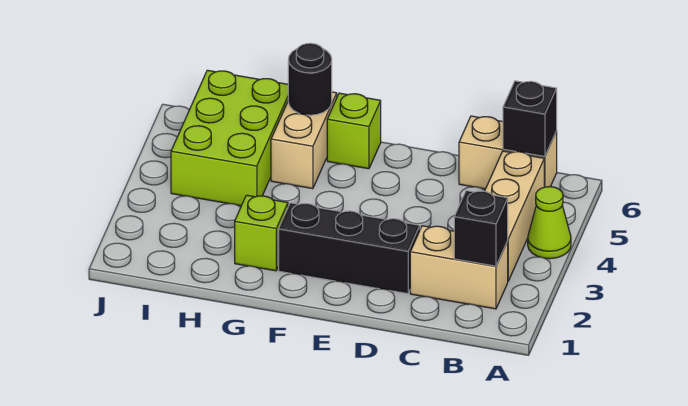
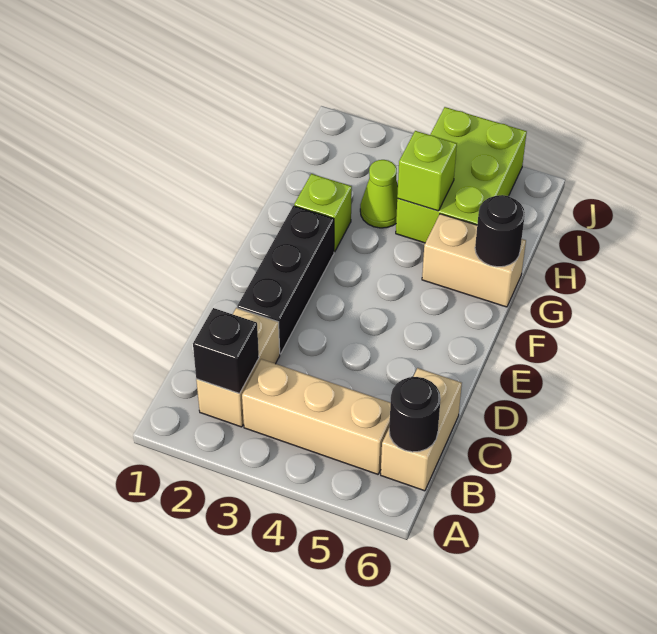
lime cone A4 level 1 -> lime cone H3 level 1
black brick B6 level 2 -> black round brick B6 level 2
lime brick F6 level 1 -> lime brick H4 level 2
lime brick H4:I6 level 1 -> lime brick H4:J5 level 1

